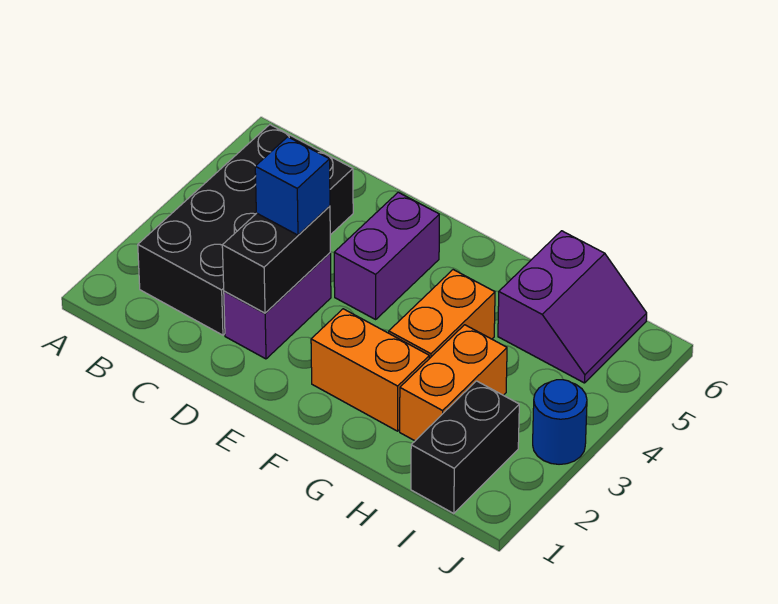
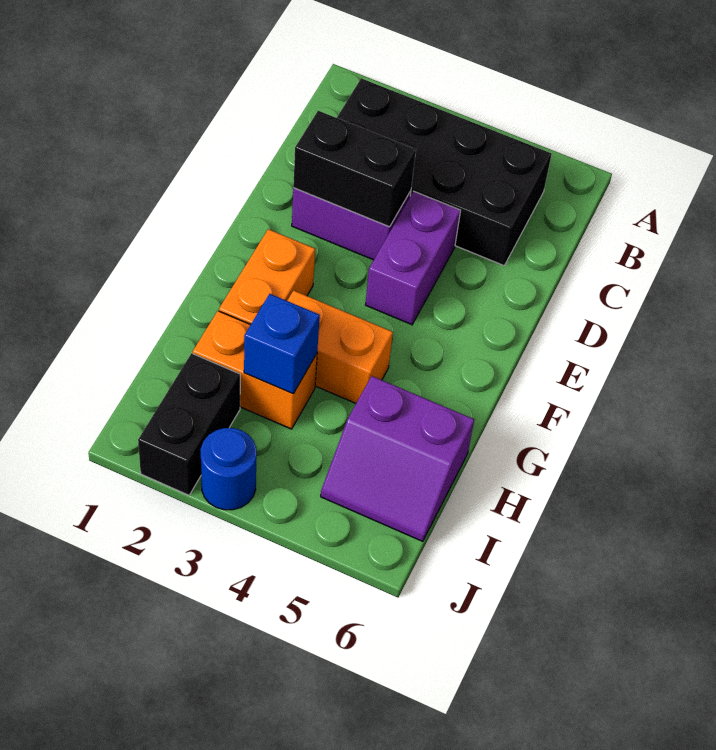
blue brick D3 level 3 -> blue brick H3 level 2
purple brick E4:E5 level 1 -> purple brick D4:E4 level 1
black brick I1:I2 level 1 -> black brick I2:J2 level 1

